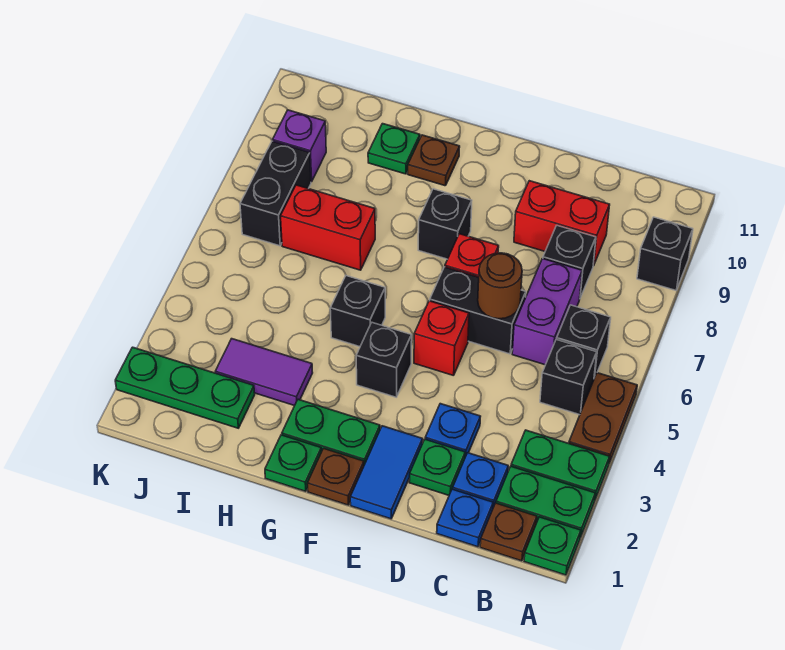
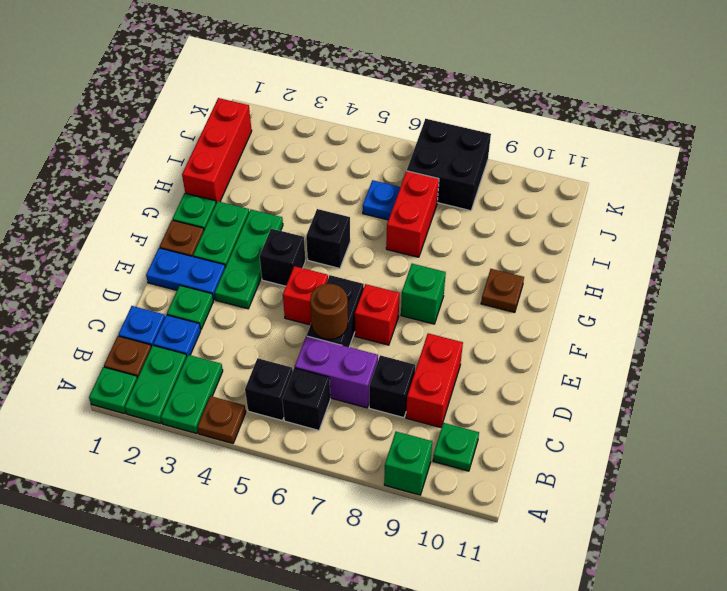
brown plate A4:A5 level 1 -> brown plate A4 level 1
black brick A9 level 1 -> green brick A9 level 1
blue plate D3 level 1 -> blue plate I6 level 1
blue tile E1:E2 level 1 -> blue plate E1:E2 level 1
black brick F8 level 1 -> green brick F8 level 1
none -> red brick H1:J1 level 1
purple tile H3:I3 level 1 -> none
green plate H10 level 1 -> green plate B10 level 1
green plate I2:K2 level 1 -> green plate E3:G3 level 1
black brick J7:J8 level 1 -> black brick J7:K8 level 1
purple brick J9 level 1 -> none

